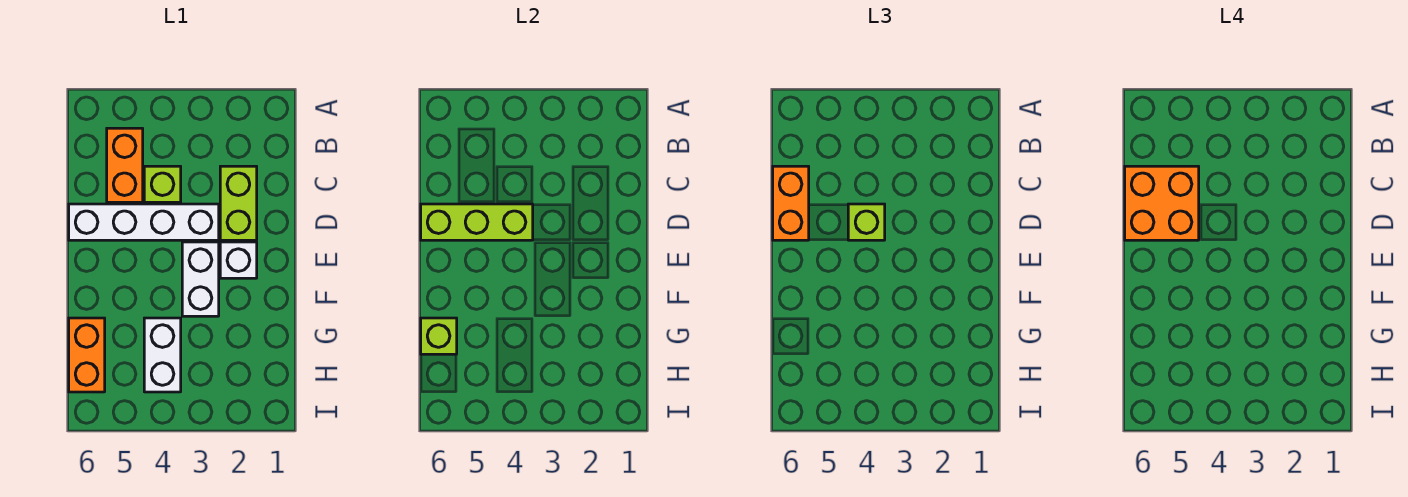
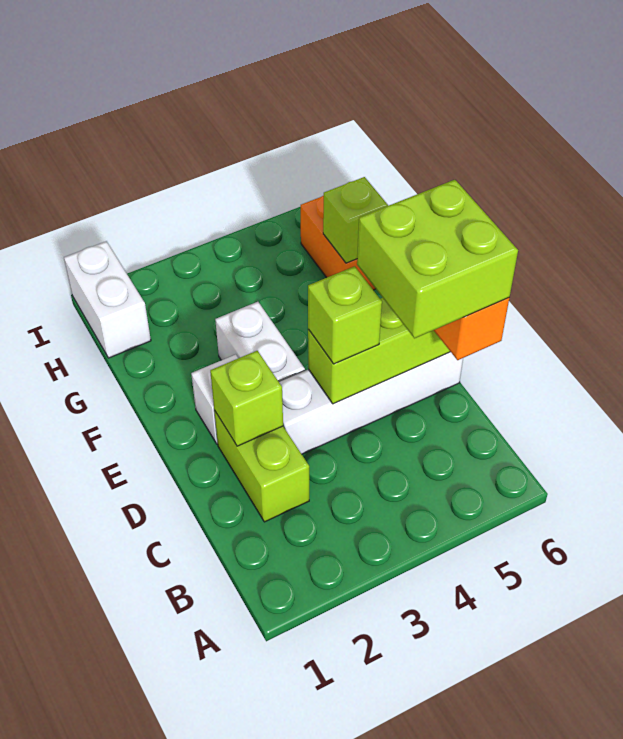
orange brick B5:C5 level 1 -> none
lime brick C4 level 1 -> lime brick D2 level 2
orange brick C5:D6 level 4 -> lime brick C5:D6 level 4
white brick G4:H4 level 1 -> white brick H1:I1 level 1

